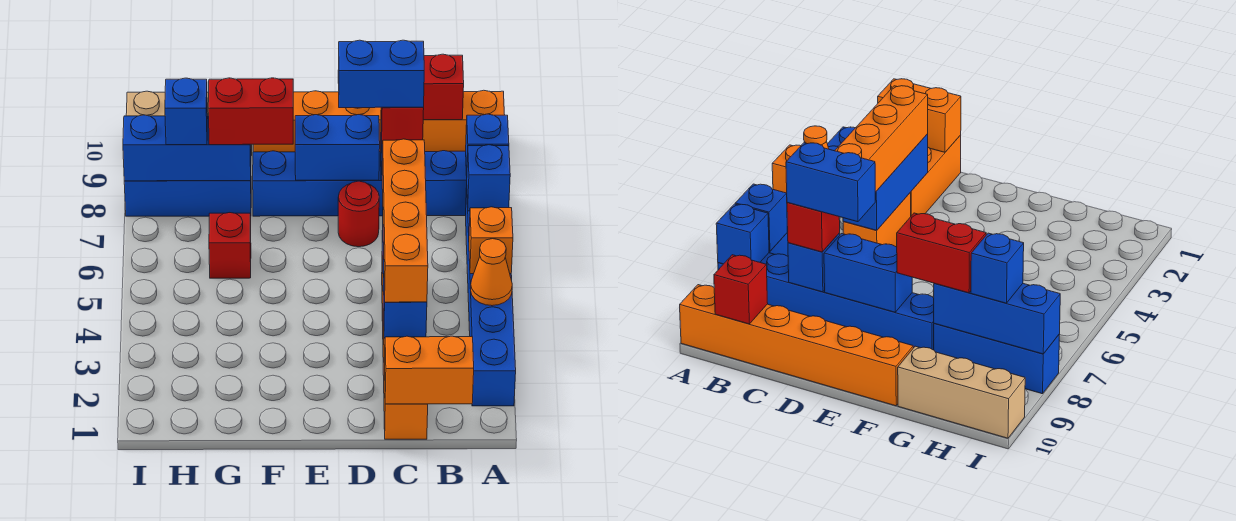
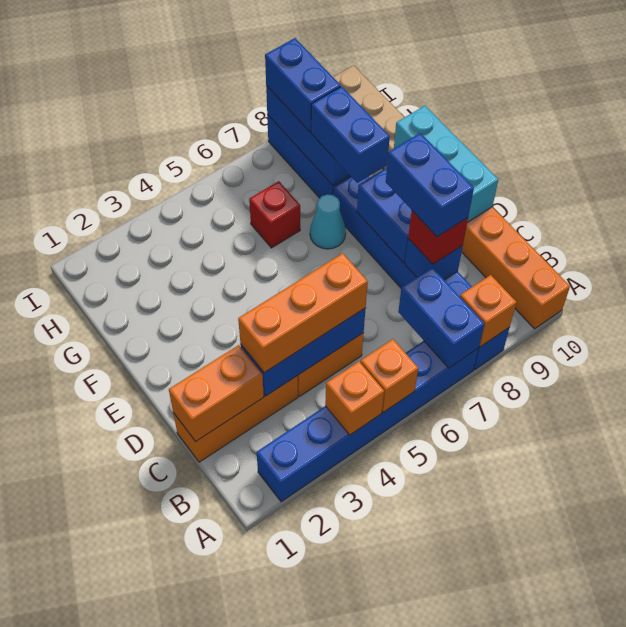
orange cone A4 level 2 -> orange brick A4 level 2
blue brick A7 level 2 -> blue brick A7:B7 level 2
blue brick A8 level 2 -> orange brick A8 level 2
orange brick B1:C1 level 2 -> orange brick C1:C2 level 2
red brick B10 level 2 -> none
orange brick C3:C6 level 3 -> orange brick C3:C5 level 3
red round brick D7 level 1 -> none
none -> cyan brick D10:F10 level 2
none -> cyan cone F7 level 1
red brick F8:G8 level 3 -> blue brick F8:G8 level 3
blue brick H8 level 3 -> blue brick H8:I8 level 3

